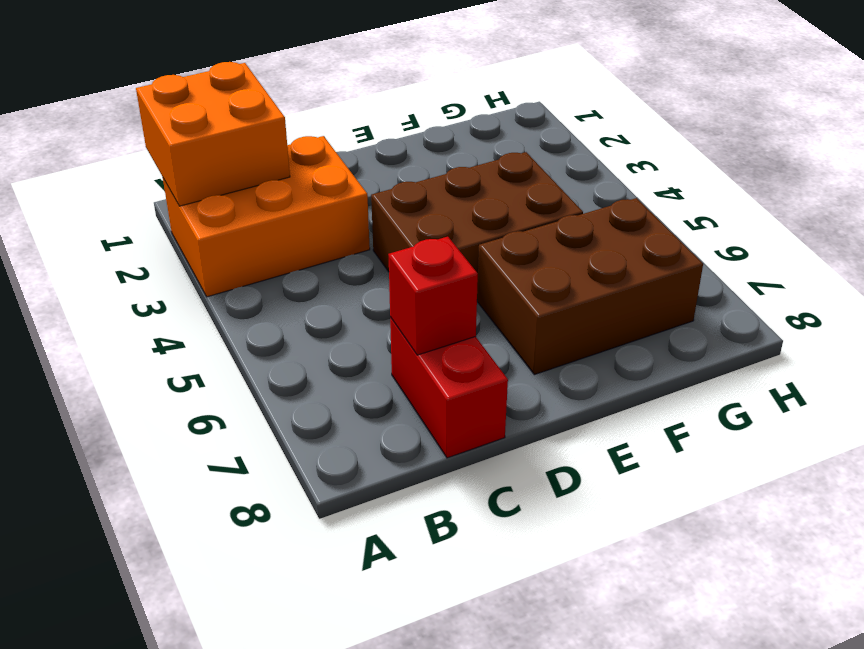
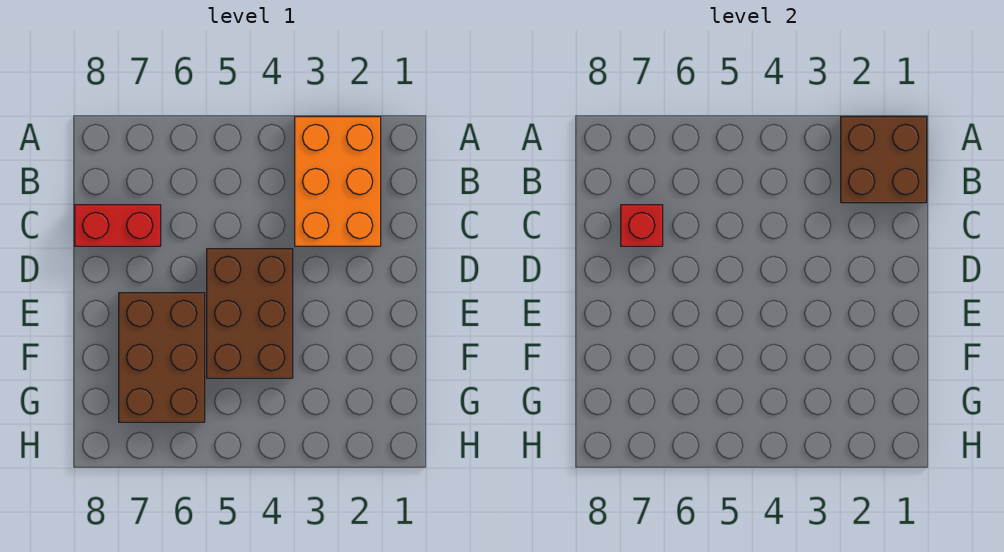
orange brick A1:B2 level 2 -> brown brick A1:B2 level 2

